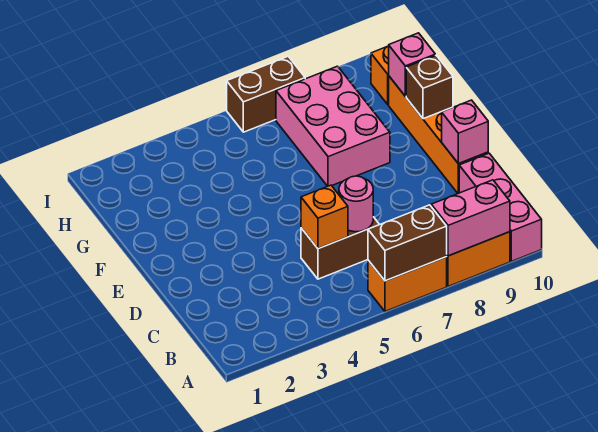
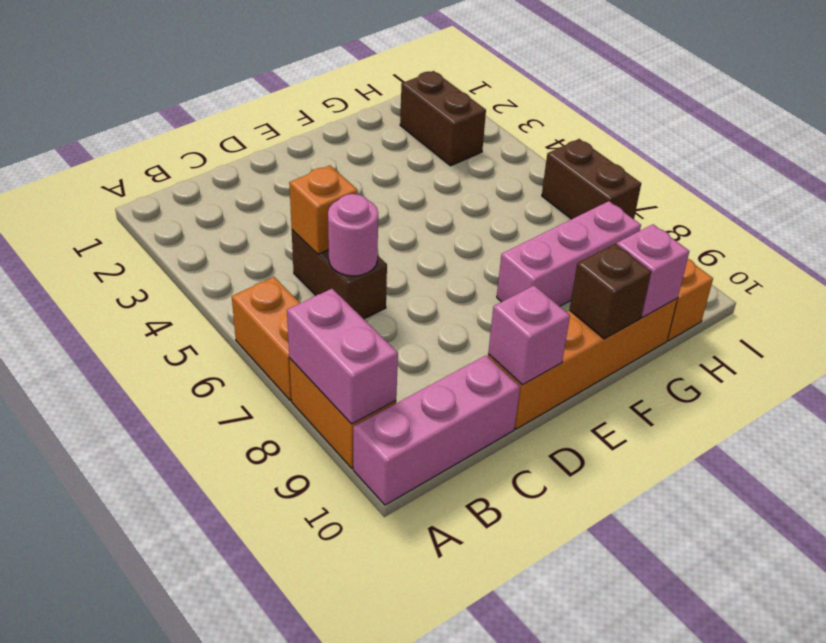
brown brick A6:A7 level 2 -> brown brick H2:H3 level 1
pink brick F7:H8 level 1 -> pink brick F8:H8 level 1

